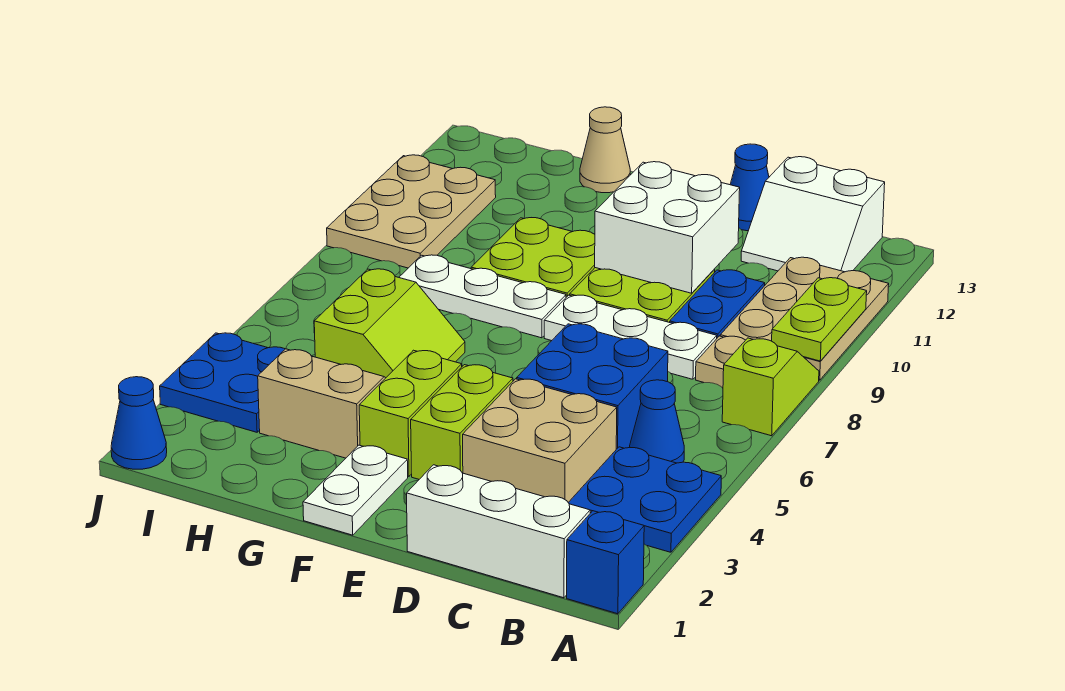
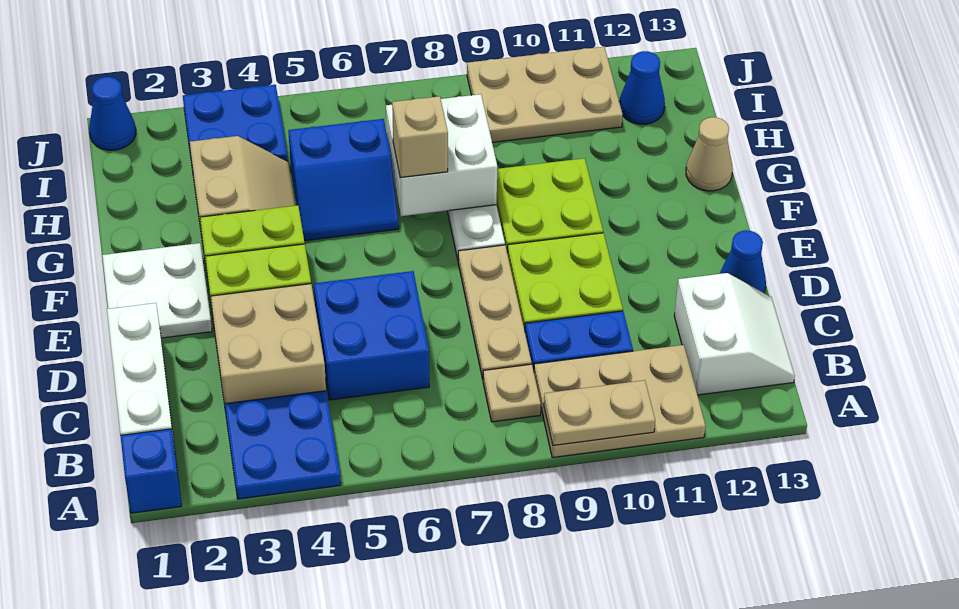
lime slope A7:A8 level 1 top 7 -> none
lime plate A9:A10 level 2 -> tan plate A9:A10 level 2
blue cone B5 level 1 -> blue cone I12 level 1
white slope B12:C13 level 1 top 13 -> white slope B12:C13 level 1 top 12
white plate C8:E8 level 1 -> tan plate C8:E8 level 1
white brick D10:E11 level 2 -> white brick G7:H8 level 2
white plate F1:F2 level 1 -> white plate E1:F2 level 1
lime slope G5:H6 level 1 top H -> blue slope G5:H6 level 1 top H
none -> tan brick G7 level 3

